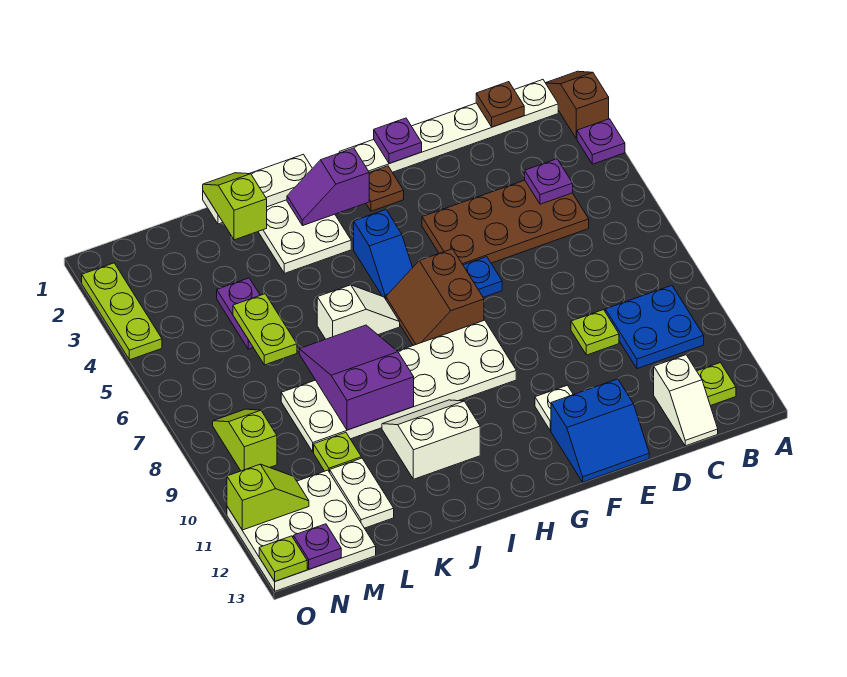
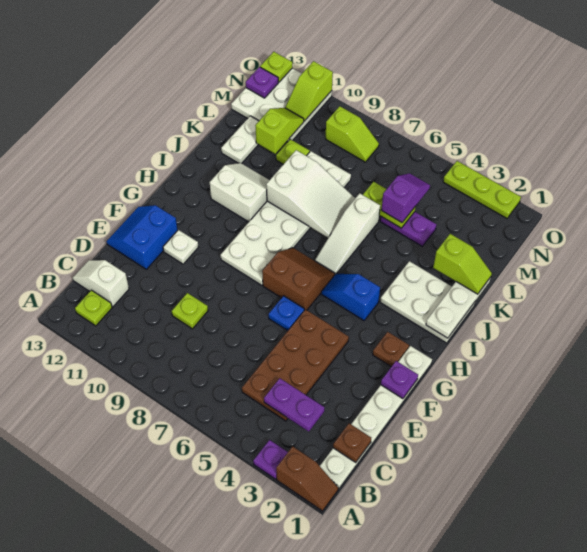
blue plate B9:C10 level 1 -> none
purple plate C4 level 2 -> purple plate C3:C4 level 2
purple slope H2:I2 level 2 top H -> purple slope L5:M5 level 3 top L
white slope I6:J6 level 1 top J -> white slope I6:K6 level 1 top K
white slope I10:J11 level 1 top 11 -> white slope I10:J11 level 1 top I
purple slope J7:K9 level 2 top 9 -> white slope J7:K9 level 2 top 9
white plate L11:L12 level 1 -> white plate K12:L12 level 1
none -> lime slope L11:M11 level 2 top L

